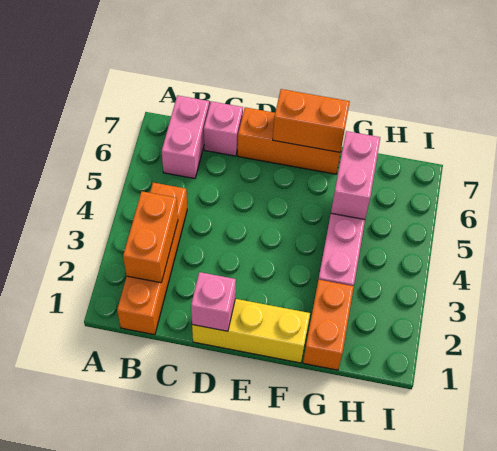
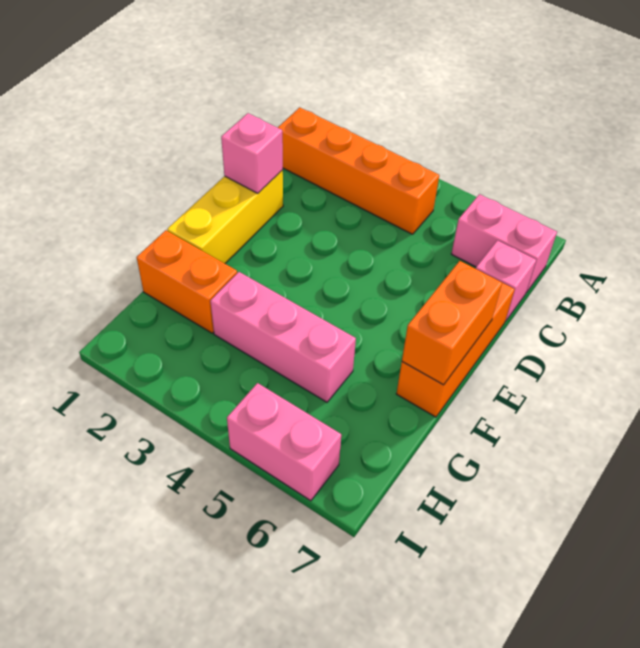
orange brick B2:B3 level 2 -> none
pink brick G5:G6 level 2 -> pink brick I5:I6 level 1

